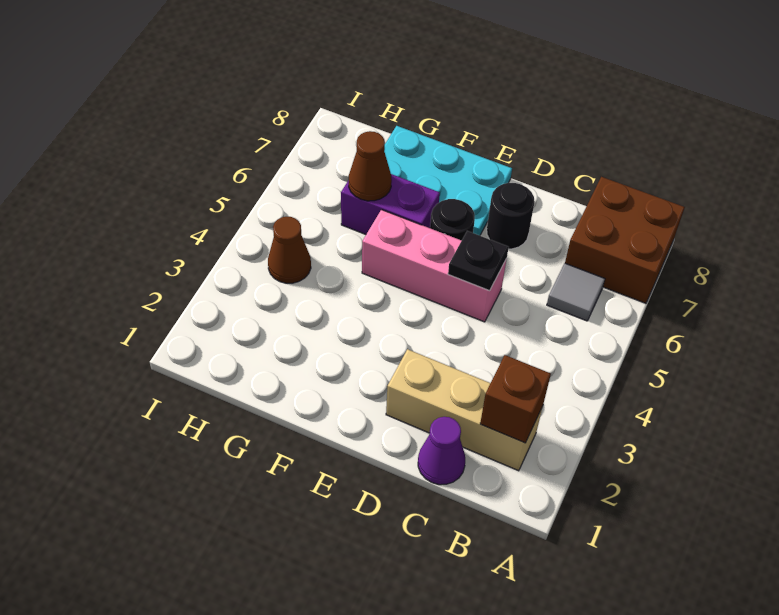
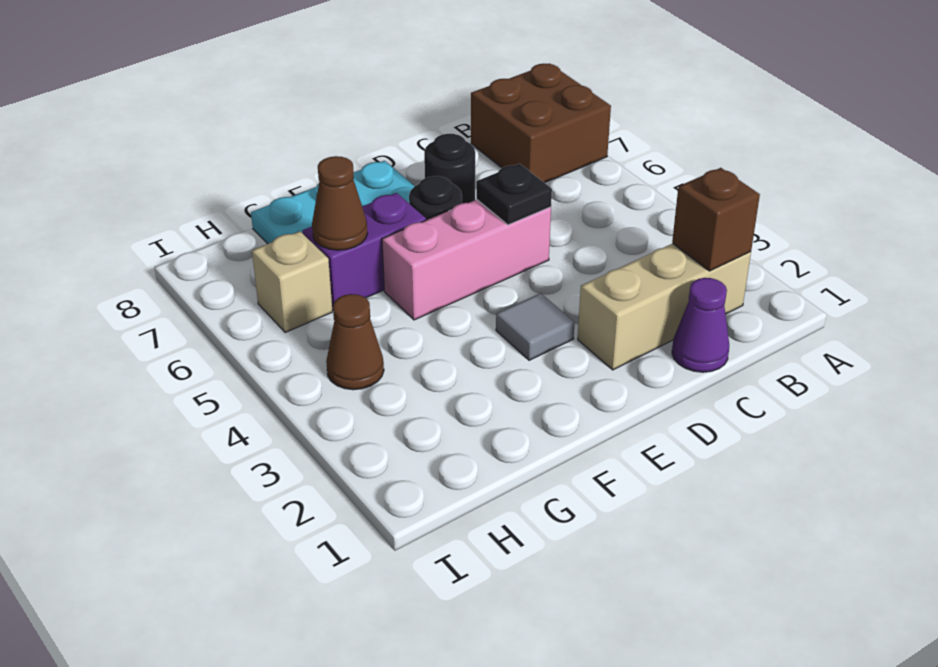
grey tile B6 level 1 -> grey tile E3 level 1
none -> tan brick H6 level 1

